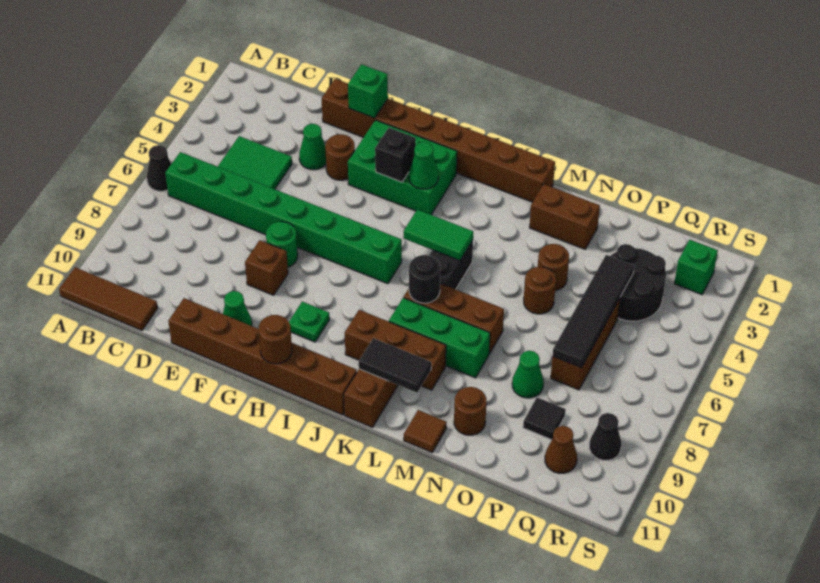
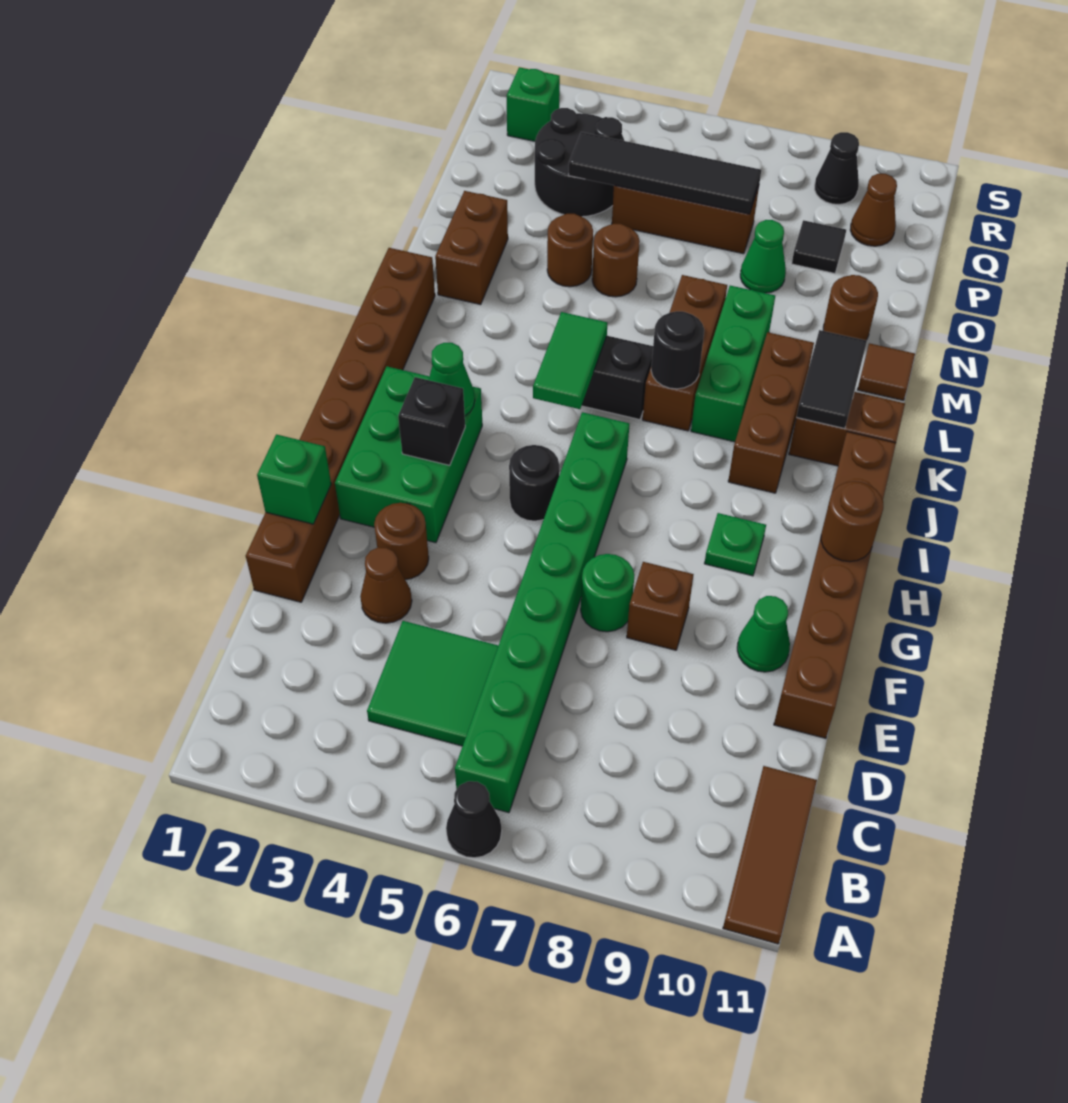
green cone E3 level 1 -> brown cone E3 level 1
none -> black round brick H5 level 1

